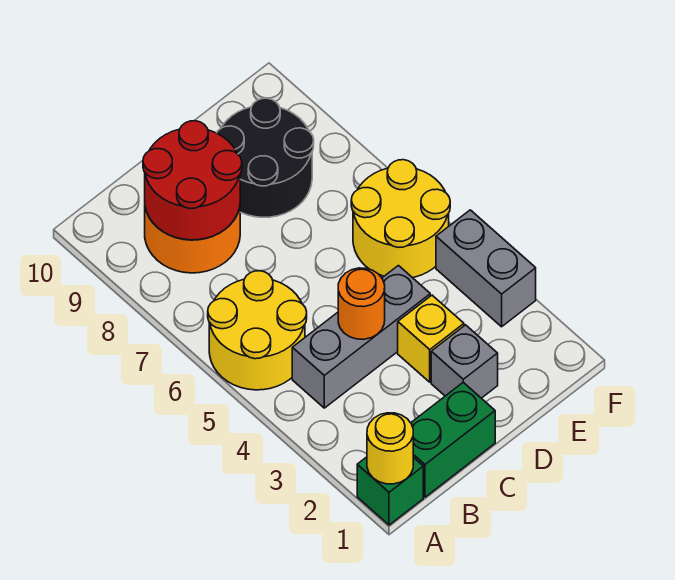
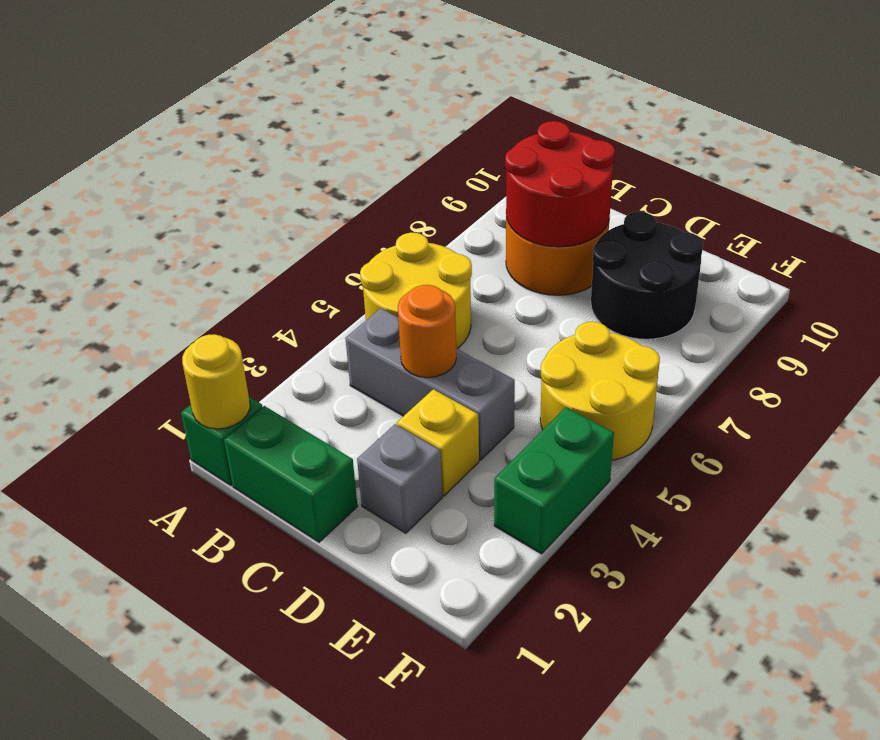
grey brick F3:F4 level 1 -> green brick F3:F4 level 1

